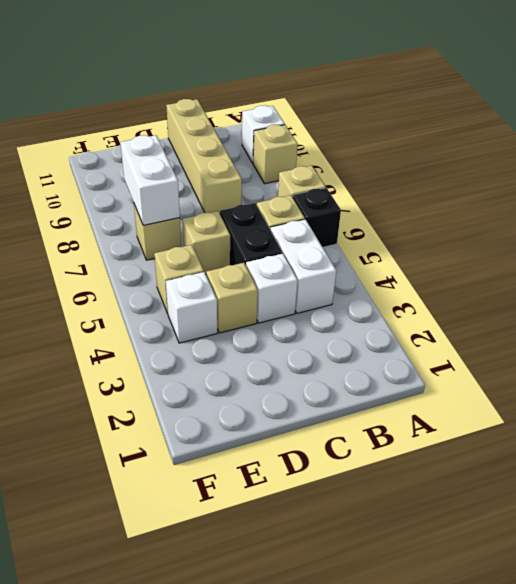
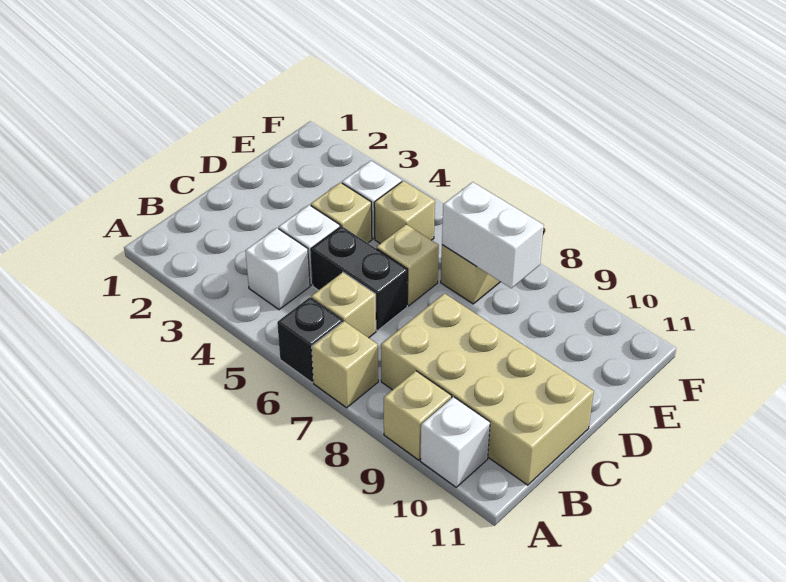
white brick B4:B5 level 1 -> white brick B4 level 1
tan brick C8:C11 level 1 -> tan brick B8:C11 level 1

